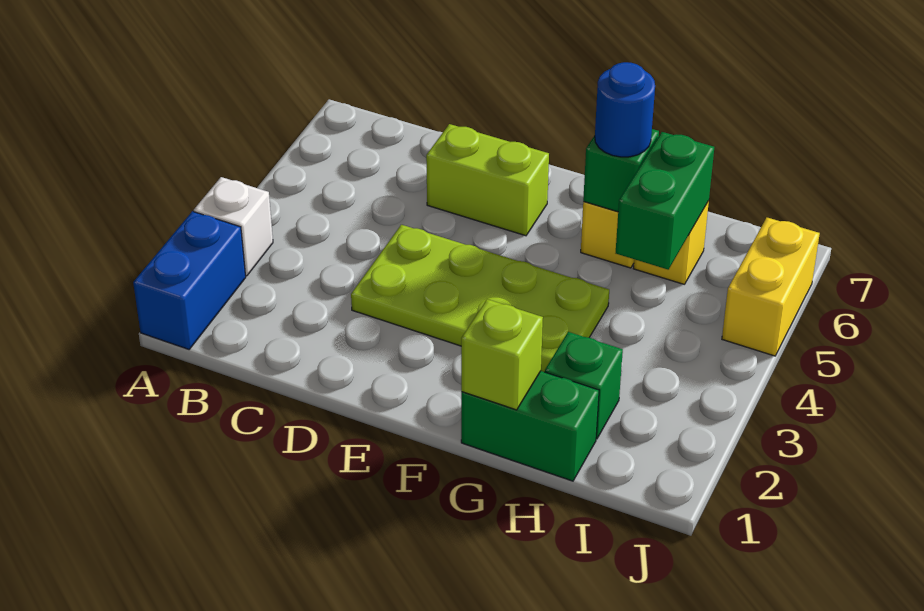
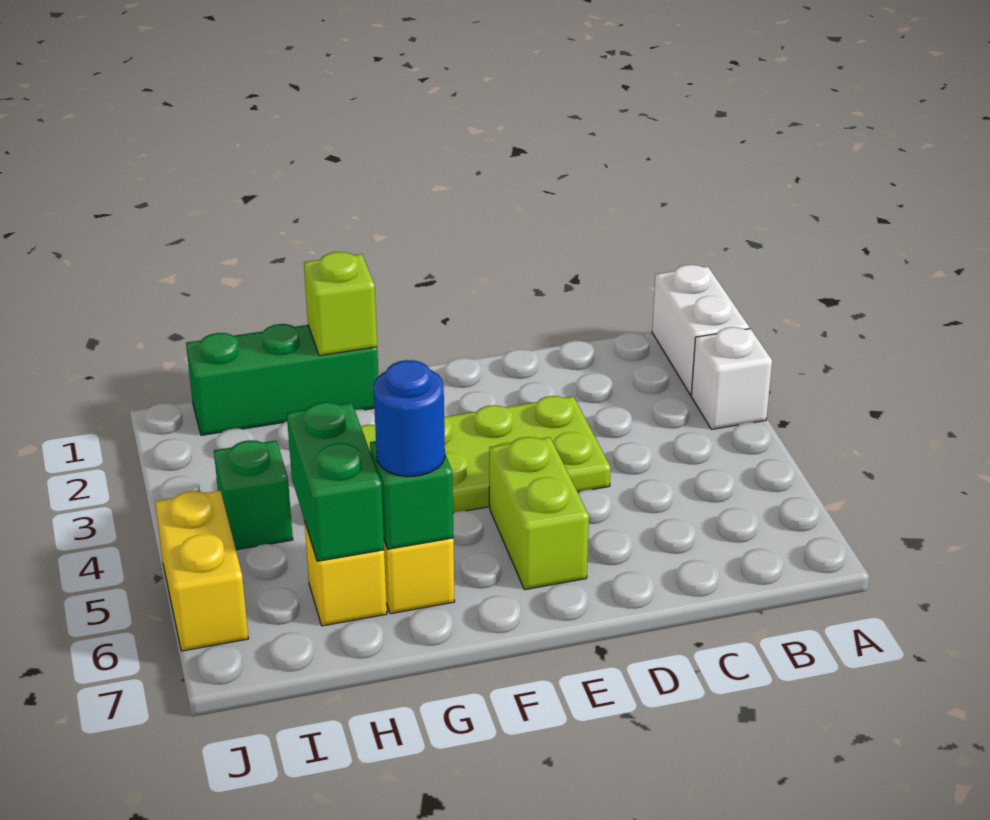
blue brick A1:A2 level 1 -> white brick A1:A2 level 1
lime brick D6:E6 level 1 -> lime brick E5:E6 level 1
green brick G1:H1 level 1 -> green brick G1:I1 level 1
green brick H2 level 1 -> green brick I4 level 1

